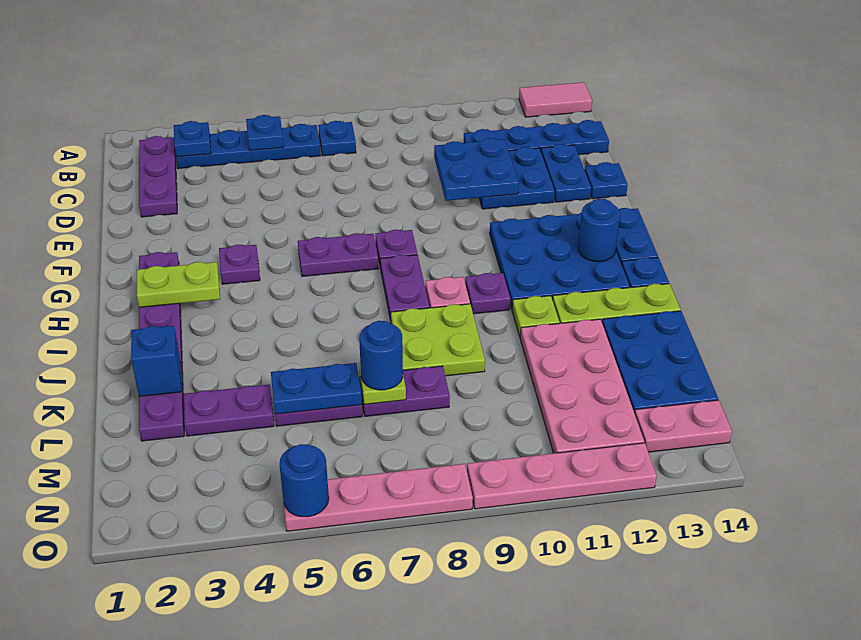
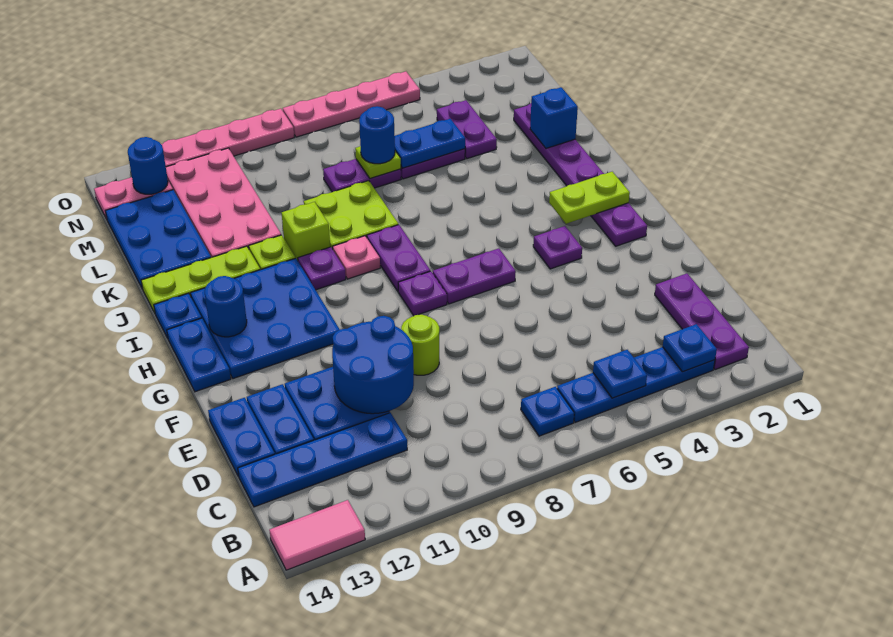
blue plate D10:E11 level 2 -> blue round brick D10:E11 level 2
none -> lime round brick E9 level 1
blue plate E14 level 1 -> blue plate D14:E14 level 1
none -> lime brick J10 level 1
purple plate L3:L4 level 1 -> purple plate L4:M4 level 1
blue round brick O5 level 2 -> blue round brick N13 level 2

